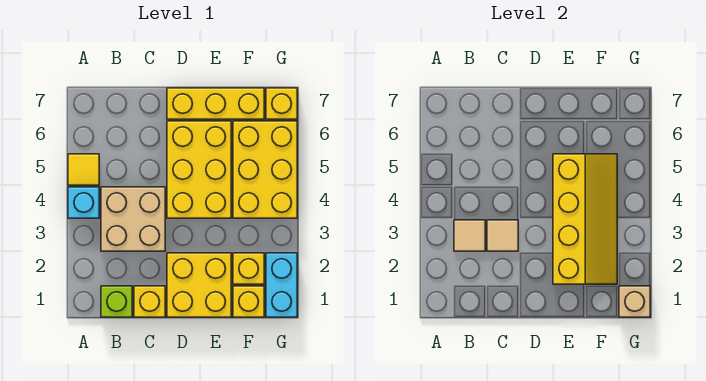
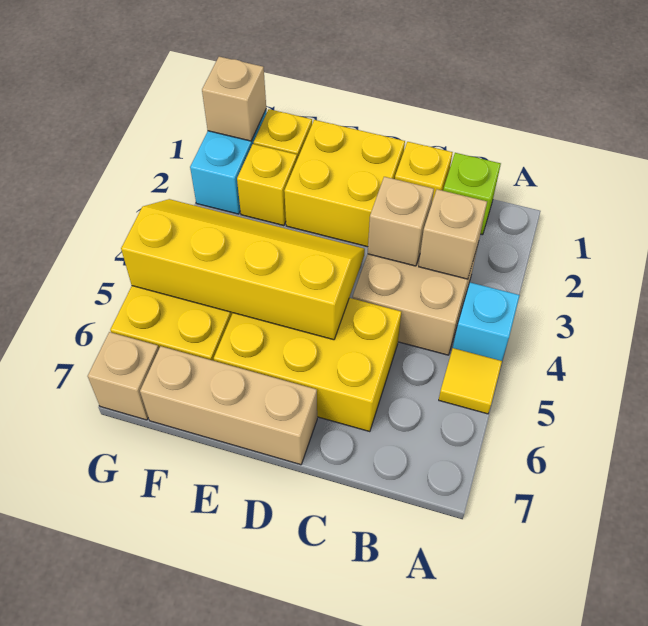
tan tile B3 level 2 -> tan brick B3 level 2
tan tile C3 level 2 -> tan brick C3 level 2
yellow brick D4:E6 level 1 -> yellow brick C5:E6 level 1
yellow brick D7:F7 level 1 -> tan brick D7:F7 level 1
yellow slope E2:F5 level 2 top E -> yellow slope D4:G5 level 2 top 5
yellow brick G7 level 1 -> tan brick G7 level 1

